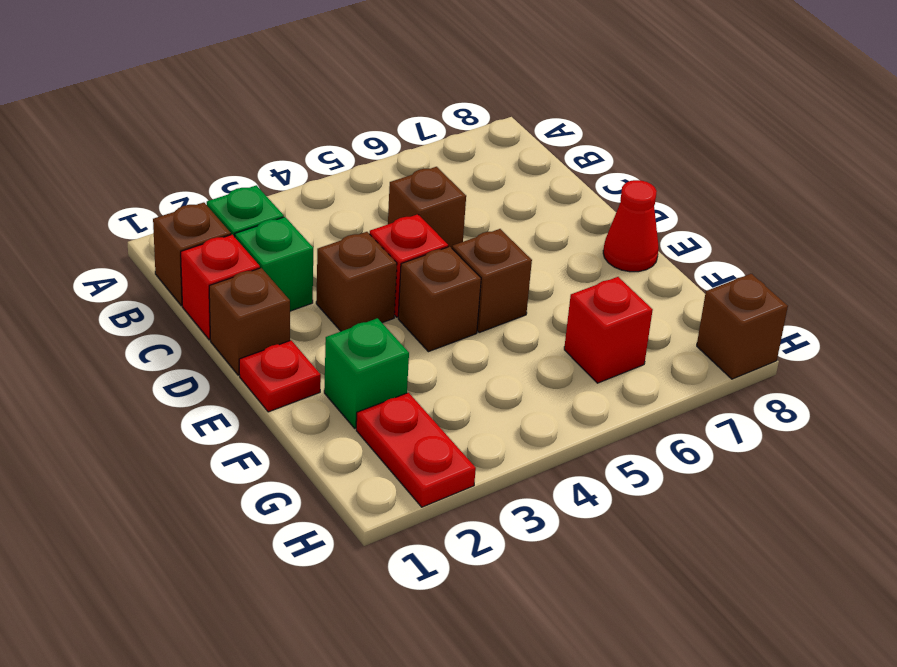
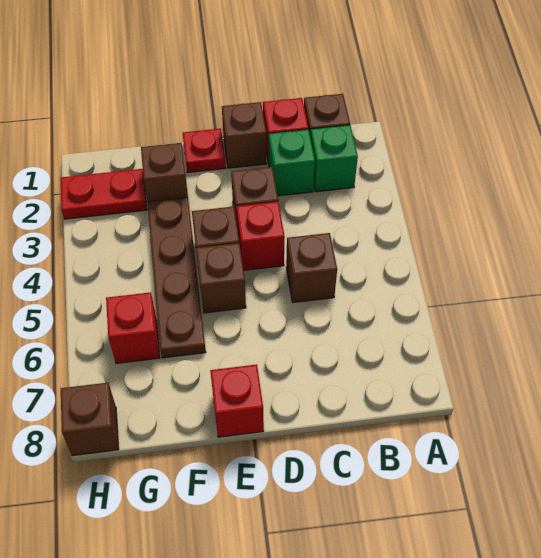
red cone E8 level 1 -> red brick E8 level 1
green brick F2 level 1 -> brown brick F2 level 1
none -> brown plate F3:F6 level 1

